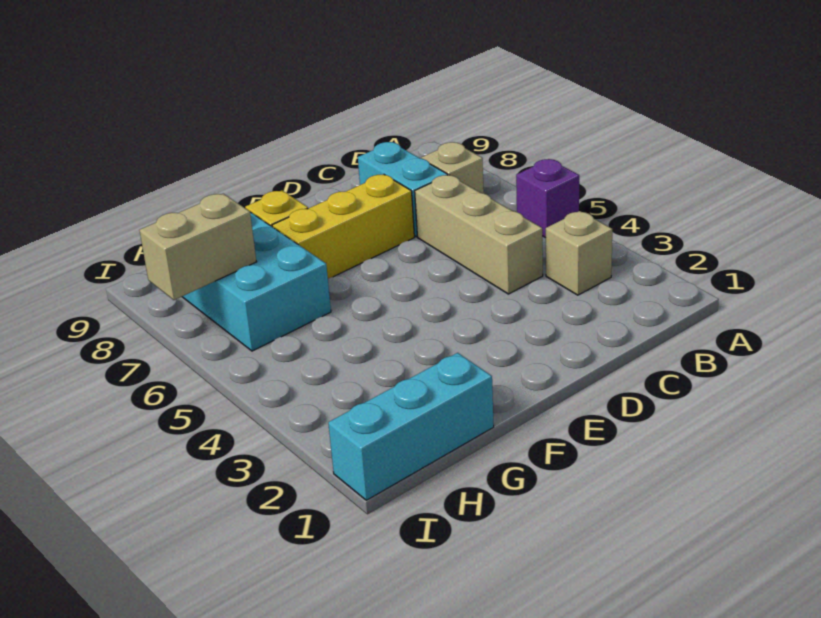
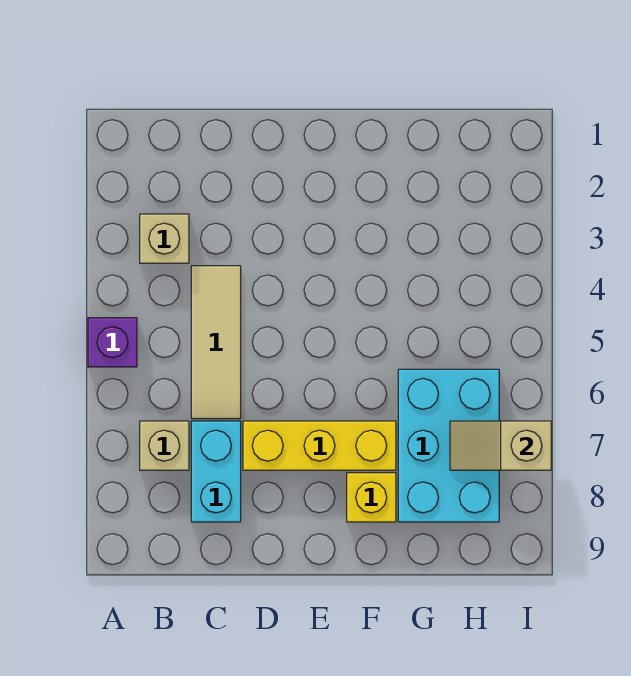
tan brick C4:C6 level 1 -> tan tile C4:C6 level 1
cyan brick G1:I1 level 1 -> none
tan brick H7:I7 level 2 -> tan slope H7:I7 level 2 top I

